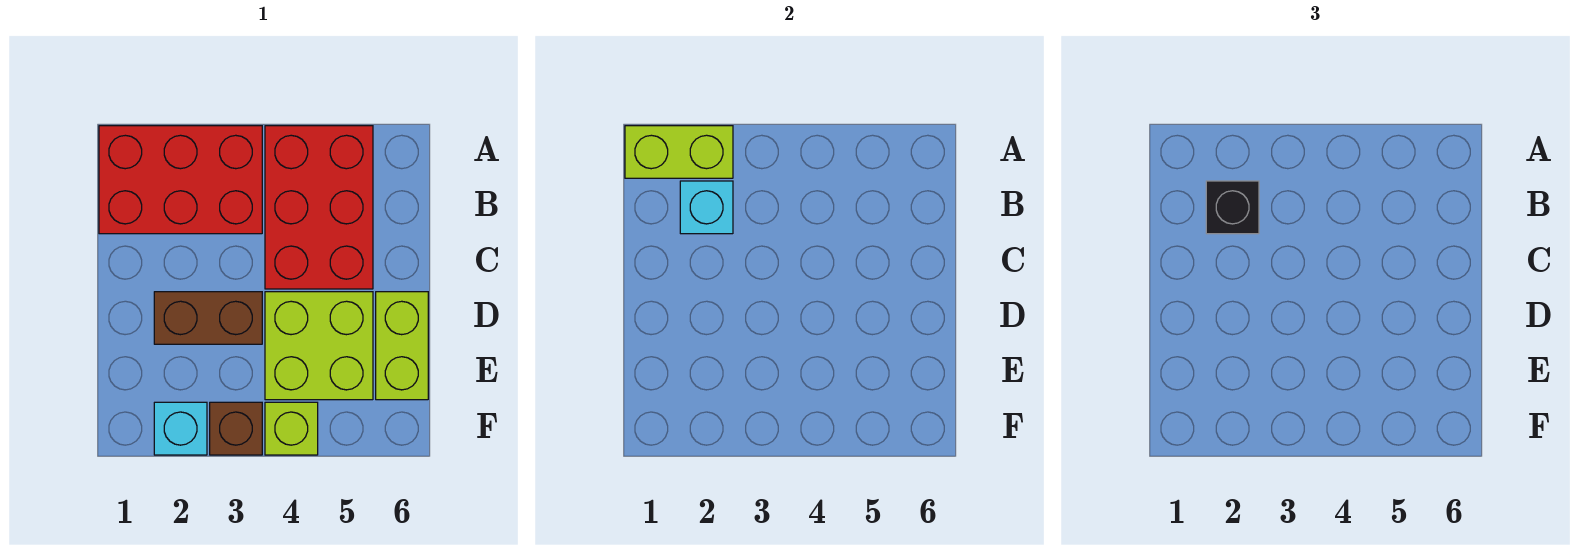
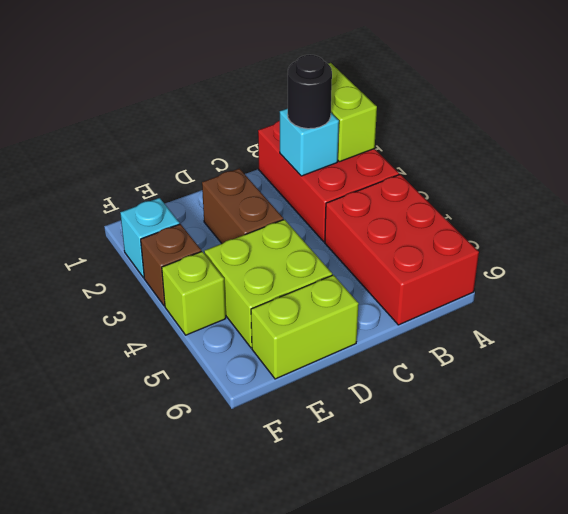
red brick A4:C5 level 1 -> red brick A4:B6 level 1
black brick B2 level 3 -> black round brick B2 level 3

